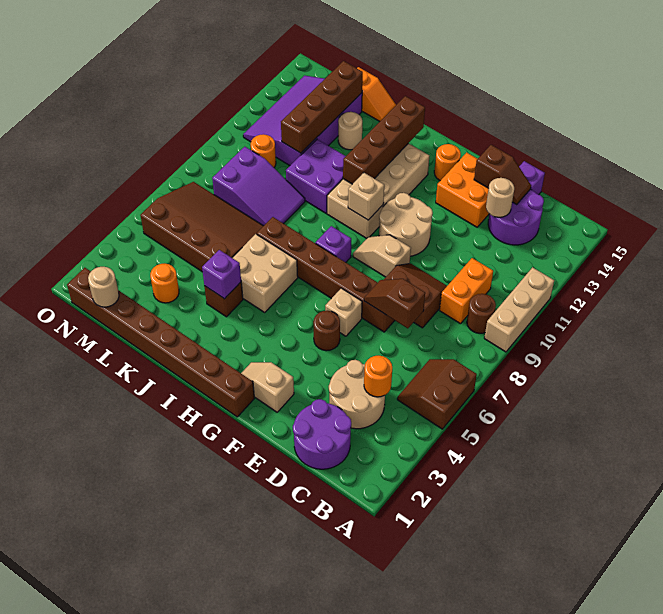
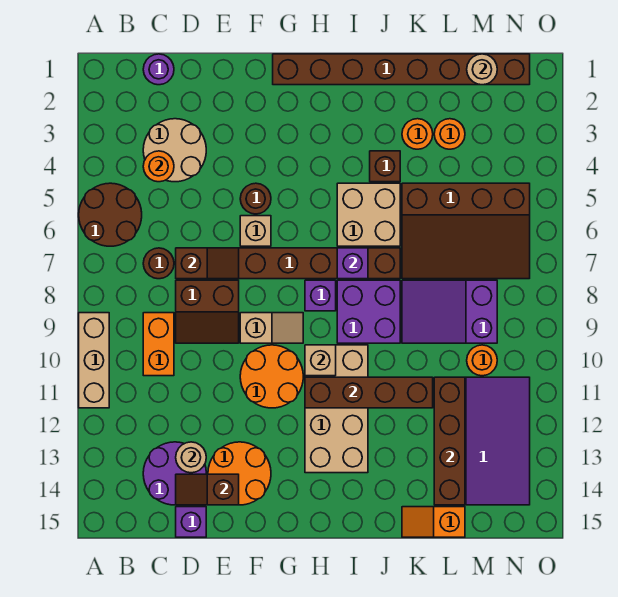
brown slope A5:B6 level 1 top A -> brown round brick A5:B6 level 1
brown round brick B9 level 1 -> brown round brick C7 level 1
purple round brick C1:D2 level 1 -> purple round brick C1 level 1
orange brick E13:F14 level 1 -> orange round brick E13:F14 level 1
tan slope F2:G2 level 1 top F -> none
tan round brick F10:G11 level 1 -> orange round brick F10:G11 level 1
orange round brick G14 level 1 -> orange round brick K3 level 1
brown brick I11:I14 level 2 -> brown brick H11:K11 level 2
purple brick J4 level 2 -> purple brick I7 level 2
purple brick J10:K11 level 1 -> purple brick I8:J9 level 1
tan round brick K13 level 1 -> none

